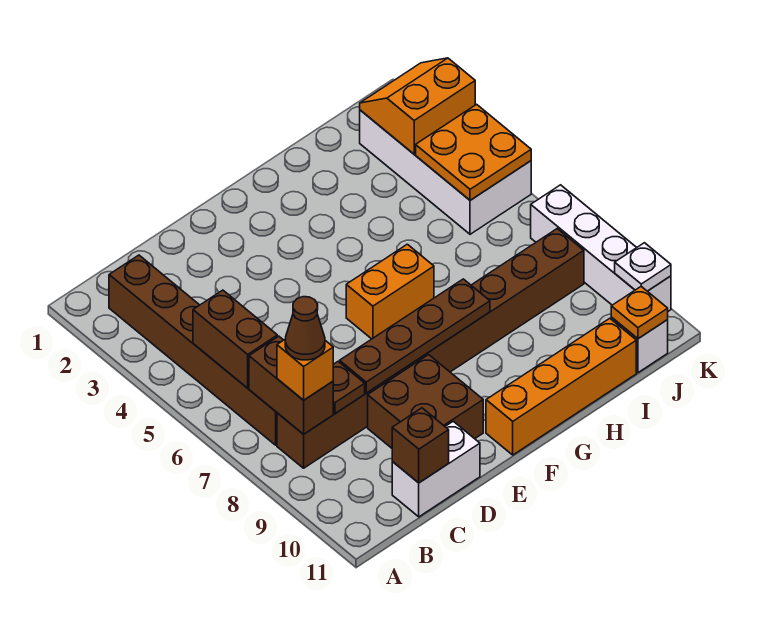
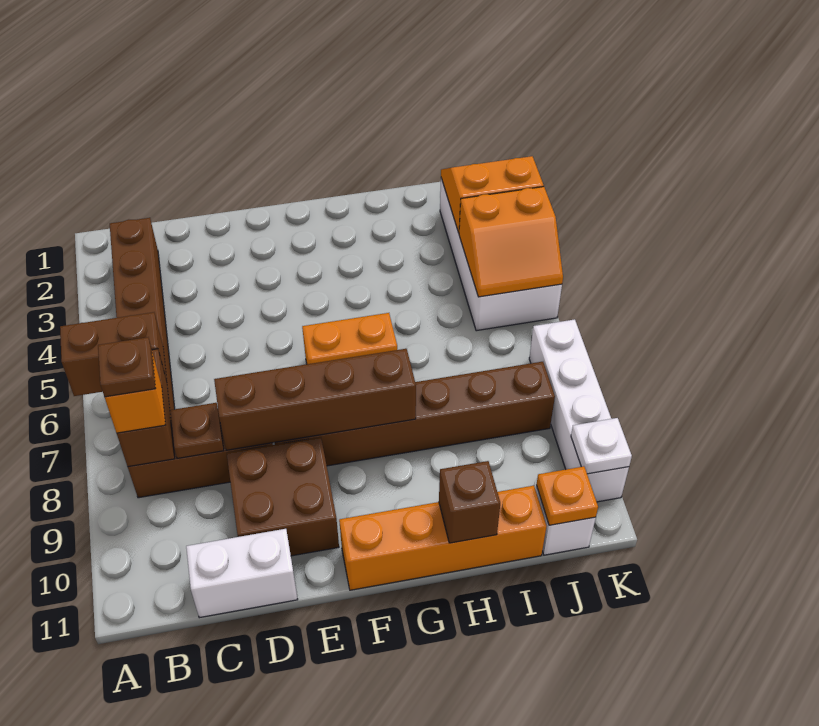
brown brick B5:B6 level 2 -> brown brick A6:B6 level 2
brown cone B8 level 4 -> brown plate B8 level 4
brown brick C11 level 2 -> brown brick H11 level 2
brown plate D8:G8 level 2 -> brown brick D8:G8 level 2
orange plate J4:K5 level 2 -> orange slope J4:K5 level 2 top 4

